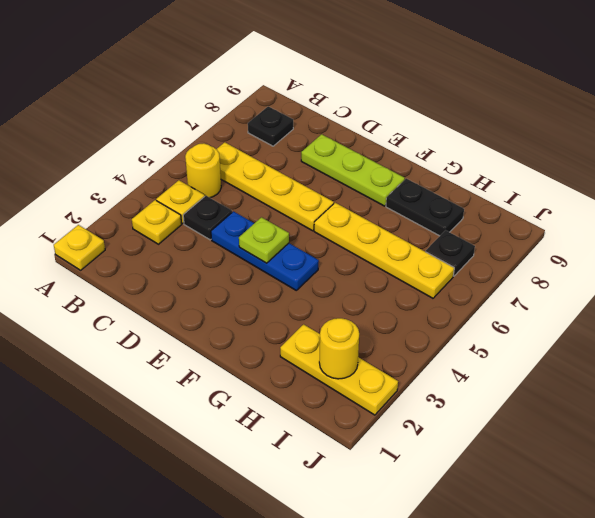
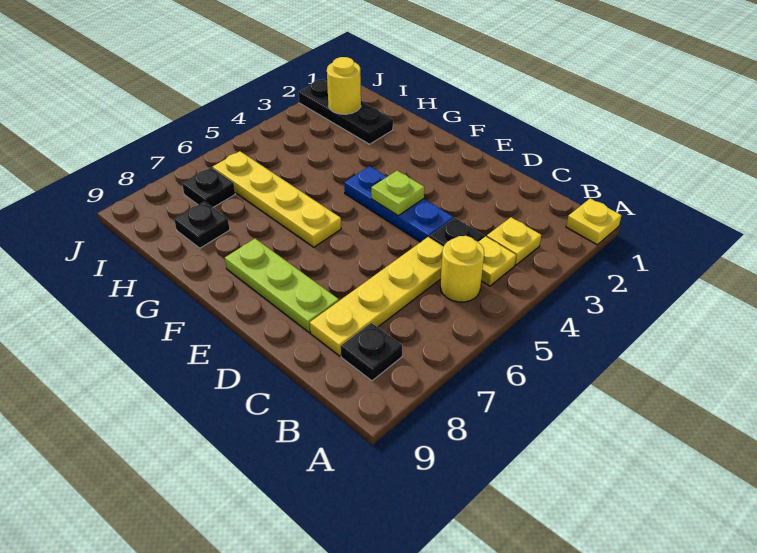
yellow plate B6:E6 level 1 -> yellow plate C5:C8 level 1
black plate G8:H8 level 1 -> black plate H8 level 1
yellow plate H2:J2 level 1 -> black plate H2:J2 level 1

